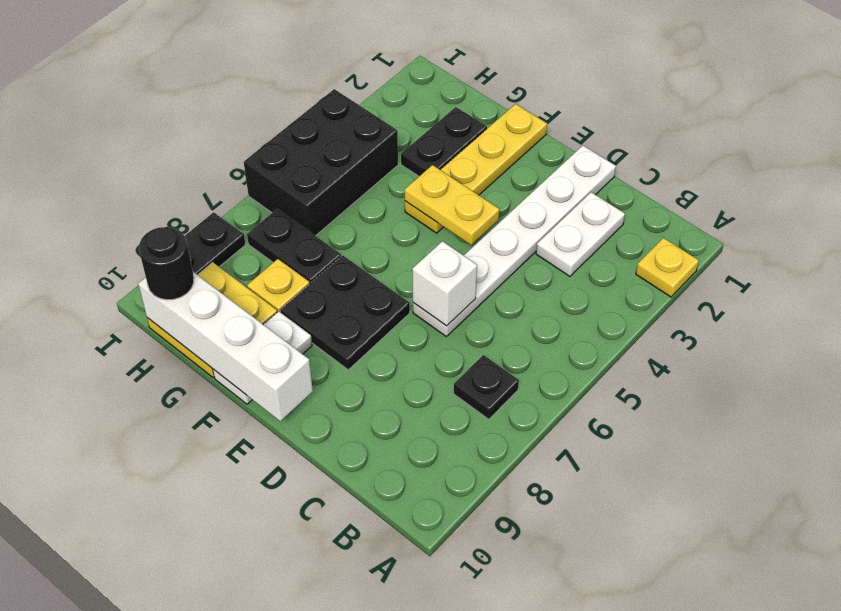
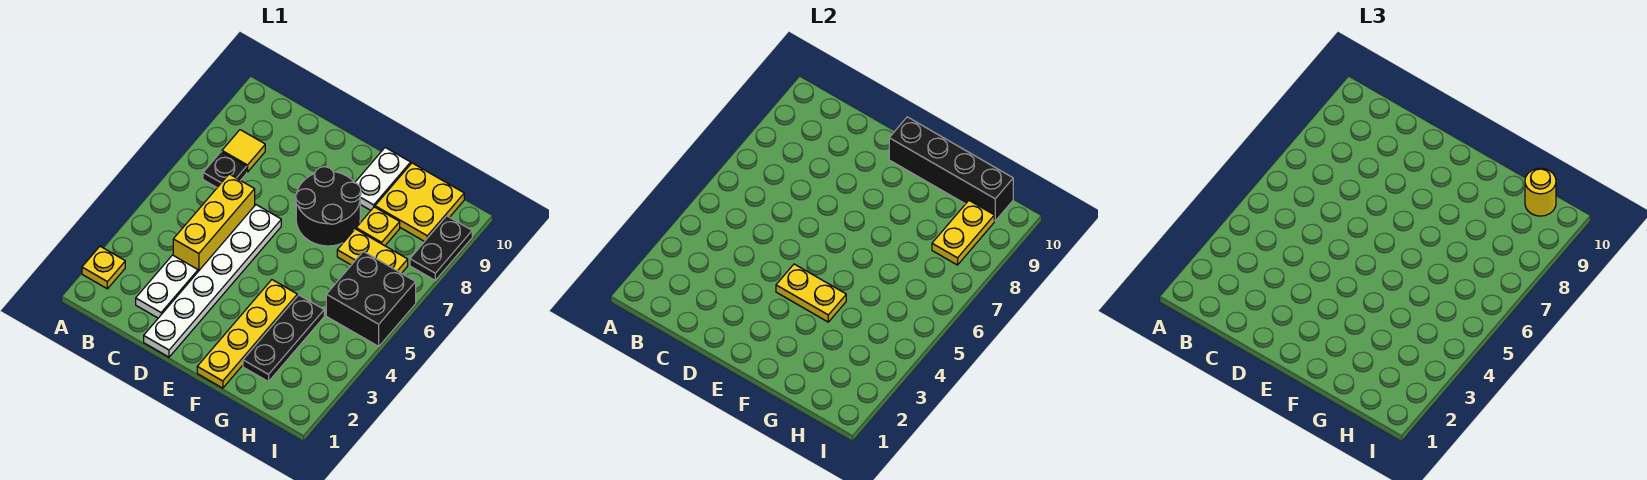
none -> yellow tile B8 level 1
none -> yellow brick C4:C6 level 1
white brick D6 level 2 -> none
black plate E7:F8 level 1 -> black round brick E7:F8 level 1
white brick E10:H10 level 2 -> black brick E10:H10 level 2
black plate G2:G3 level 1 -> black plate G2:G4 level 1
black plate G7:H7 level 1 -> yellow plate G7:H7 level 1
black brick H4:I6 level 1 -> black brick H5:I6 level 1
none -> yellow plate H8:H9 level 2
black round brick H10 level 3 -> yellow round brick H10 level 3

